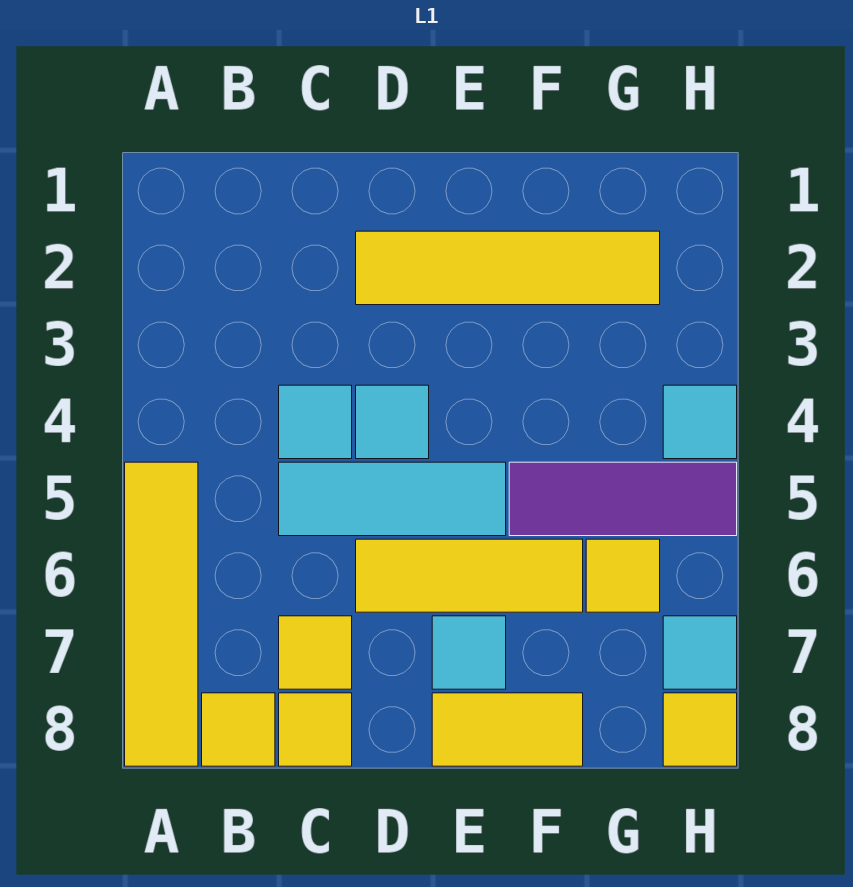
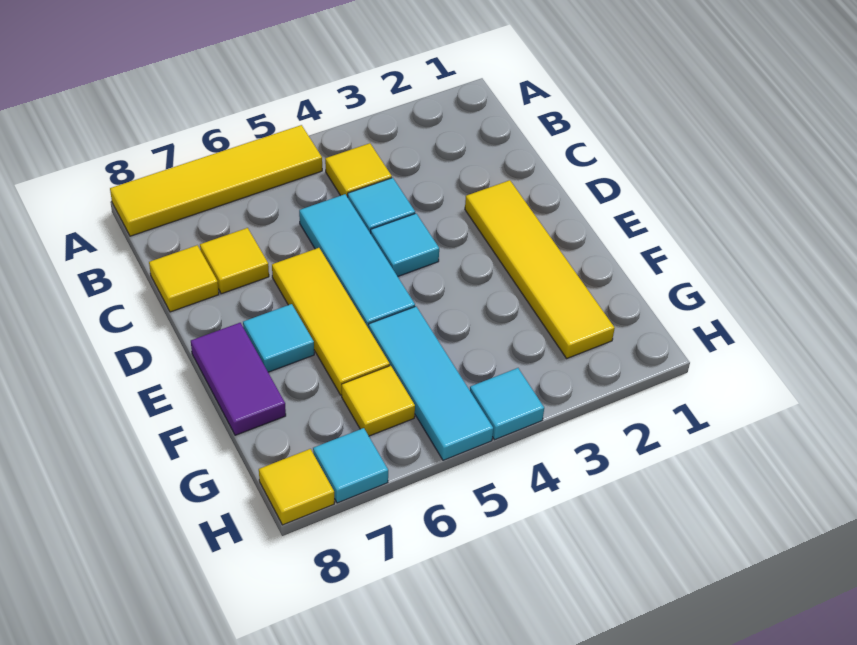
yellow tile B8 level 1 -> yellow tile B4 level 1
yellow tile E8:F8 level 1 -> purple tile E8:F8 level 1
purple tile F5:H5 level 1 -> cyan tile F5:H5 level 1

